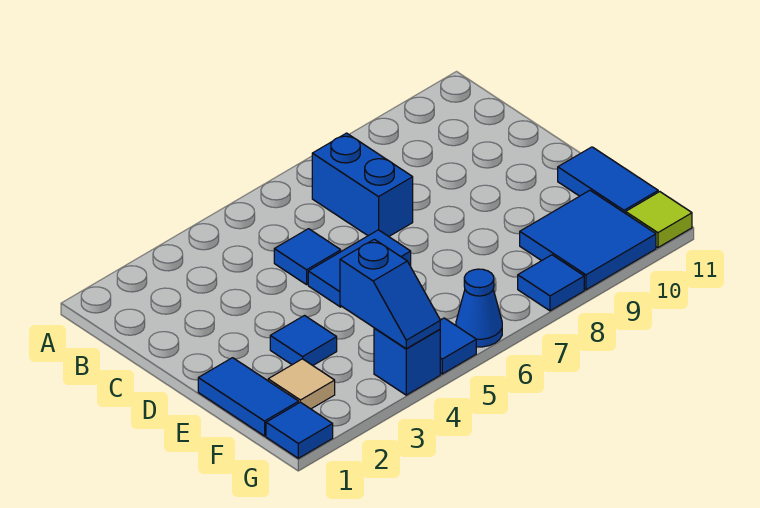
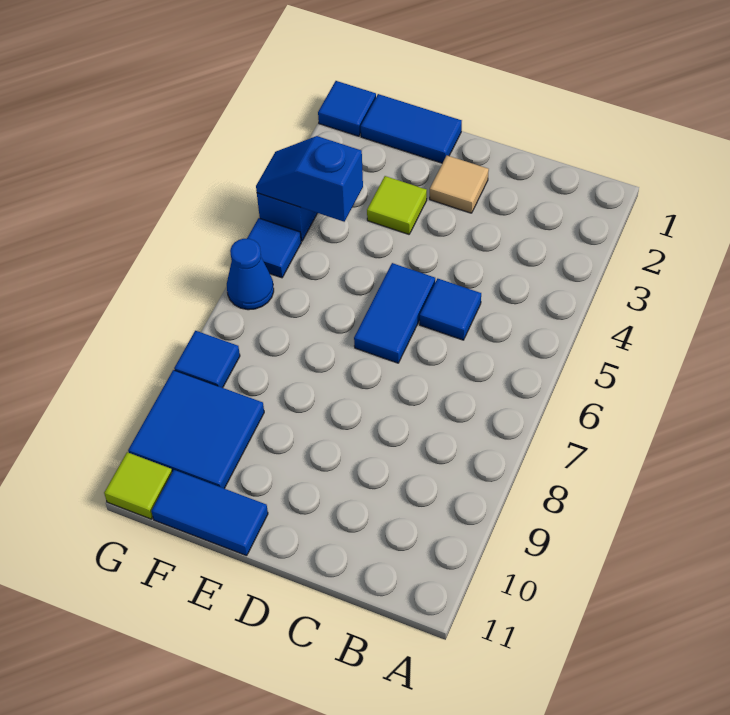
blue brick B7:C7 level 1 -> none
blue tile E3 level 1 -> lime tile E3 level 1
tan tile F2 level 1 -> tan tile D2 level 1

